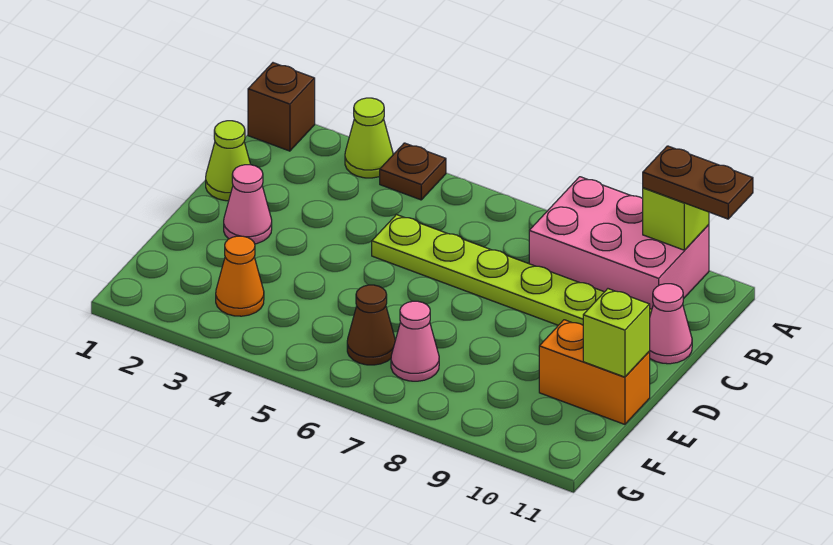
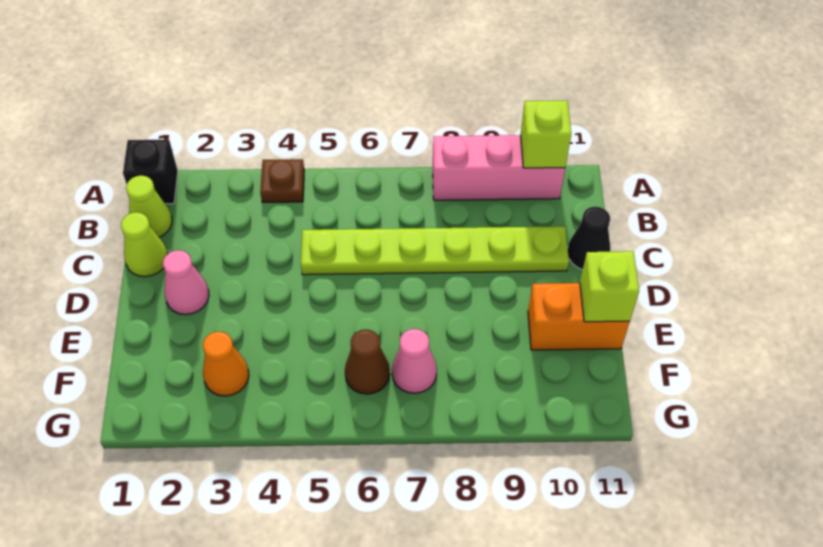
brown brick A1 level 1 -> black brick A1 level 1
lime cone A3 level 1 -> lime cone B1 level 1
pink brick A8:B10 level 1 -> pink brick A8:A10 level 1
brown plate A10:A11 level 3 -> none
pink cone C11 level 1 -> black cone C11 level 1

